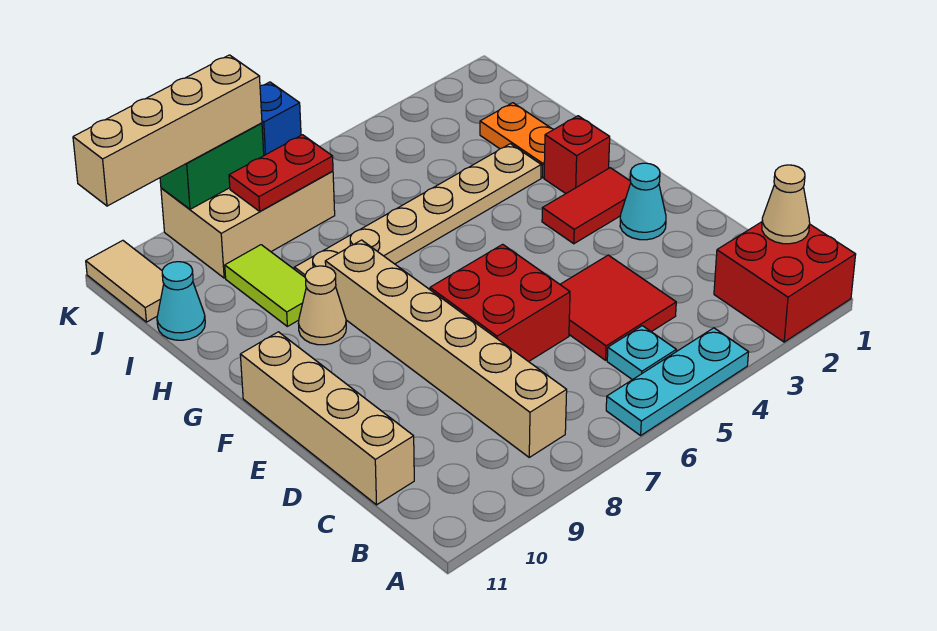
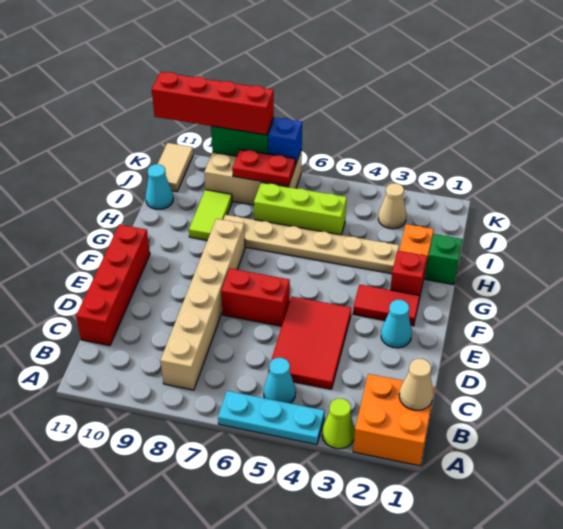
red brick A1:B2 level 1 -> orange brick A1:B2 level 1
none -> lime cone A3 level 1
cyan plate B5 level 1 -> cyan cone B5 level 1
red tile C4:D5 level 1 -> red tile C4:E5 level 1
tan brick C11:F11 level 1 -> red brick C11:F11 level 1
red brick D6:E7 level 1 -> red brick E6:E7 level 1
tan cone G9 level 1 -> tan cone J3 level 1
none -> green brick H1 level 1
none -> lime brick I5:I7 level 1
tan brick K8:K11 level 3 -> red brick K8:K11 level 3

